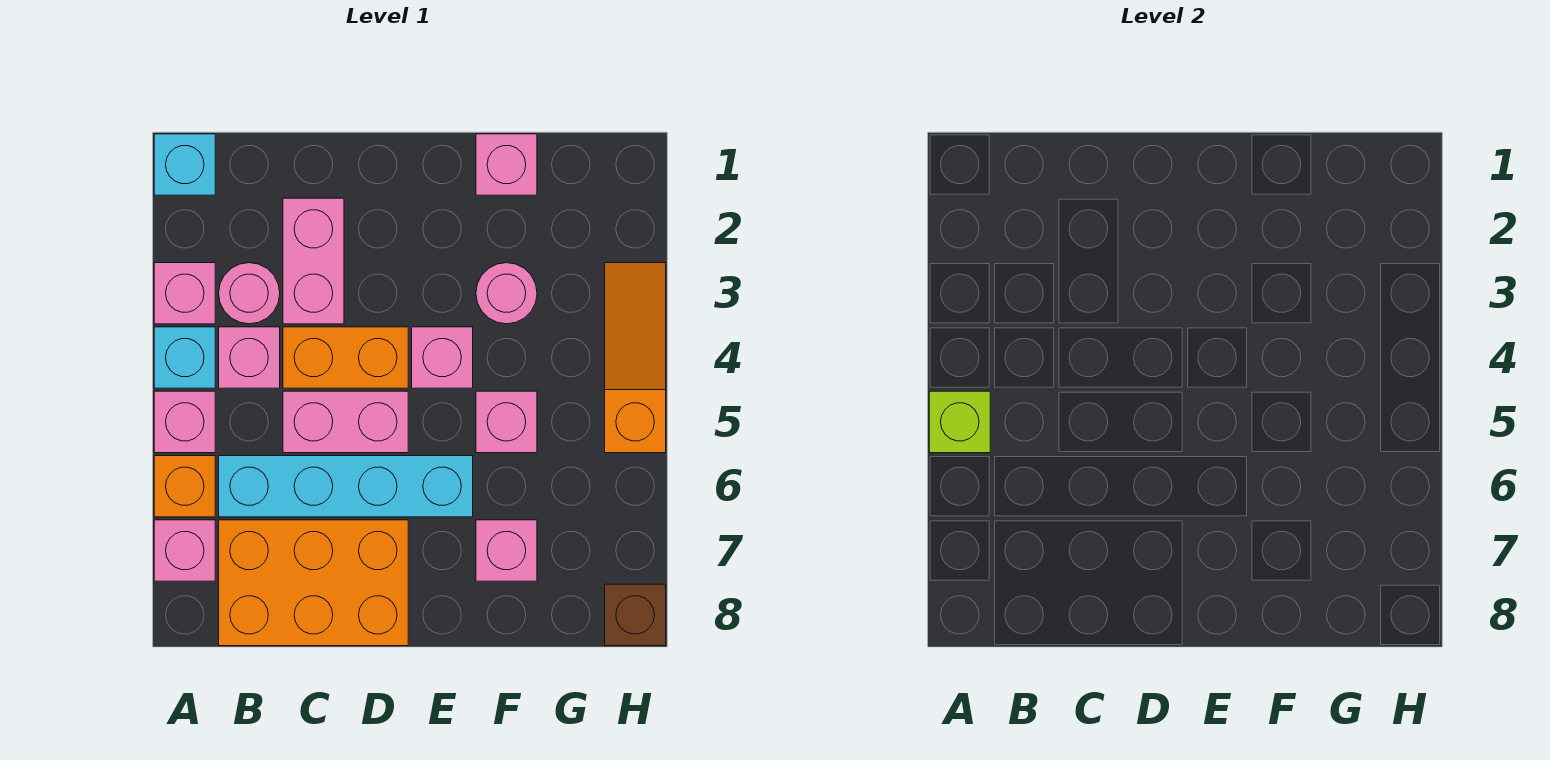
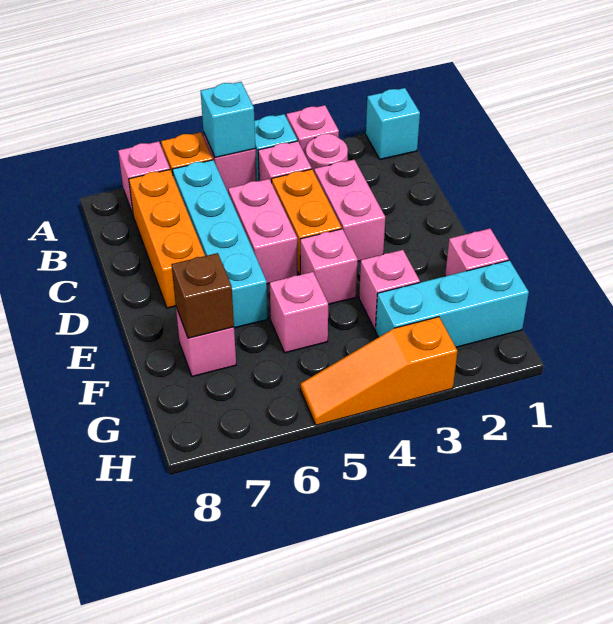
lime brick A5 level 2 -> cyan brick A5 level 2
orange brick B7:D8 level 1 -> orange brick B7:D7 level 1
pink brick C2:C3 level 1 -> pink brick C3:D3 level 1
pink round brick F3 level 1 -> pink brick F3 level 1
none -> cyan brick G1:G3 level 1
orange slope H3:H5 level 1 top 5 -> orange slope H3:H5 level 1 top 3
brown brick H8 level 1 -> brown brick F7 level 2

